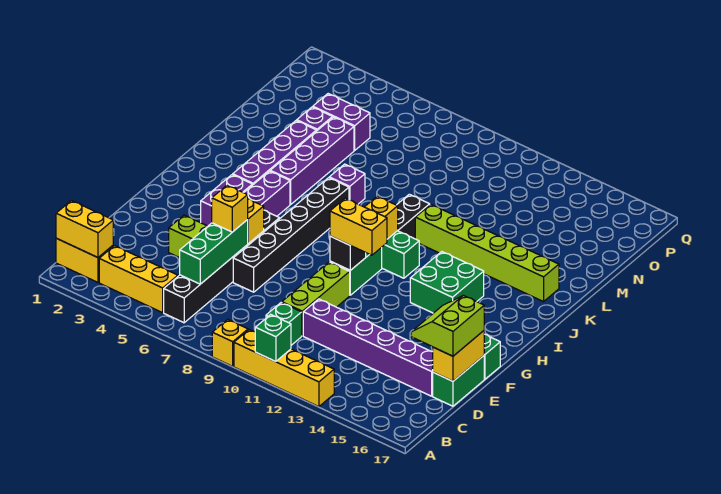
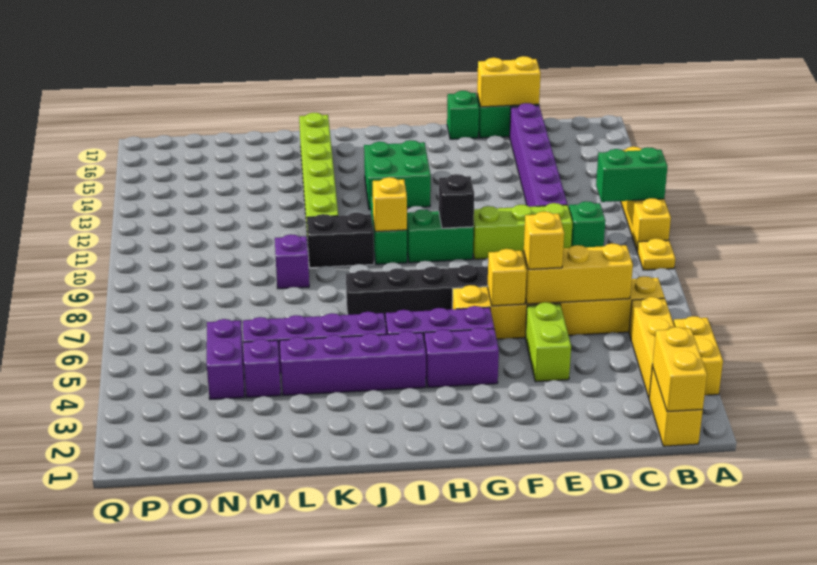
yellow brick A9 level 1 -> yellow plate A9 level 1
green brick A11 level 2 -> green brick A11:B11 level 2
black brick B6:G6 level 1 -> yellow brick B6:G6 level 1
green brick C6:E6 level 2 -> yellow brick C6:E6 level 2
lime slope D16:E17 level 3 top 17 -> none
yellow brick G10:G11 level 3 -> yellow brick A3:A4 level 1
purple brick K7 level 1 -> purple brick L9 level 1

